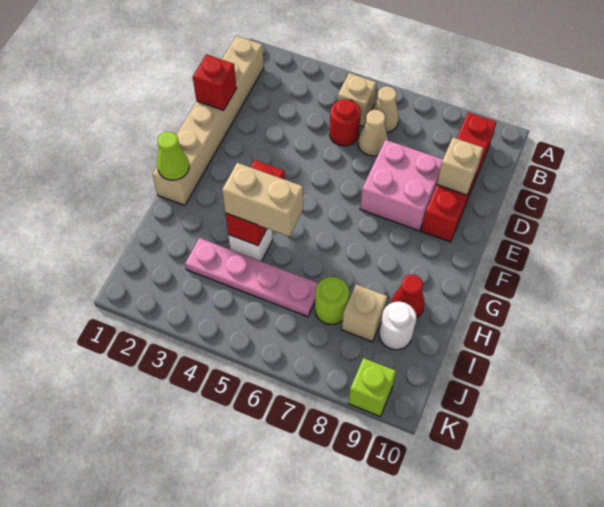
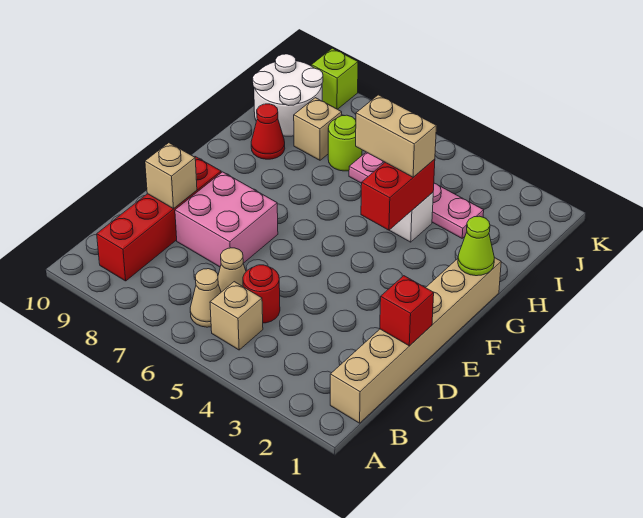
white round brick I9 level 1 -> white round brick I9:J10 level 1

